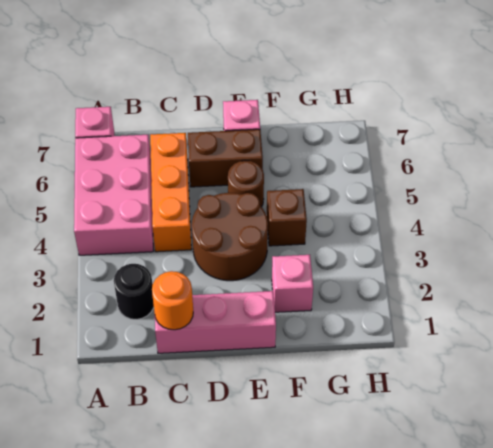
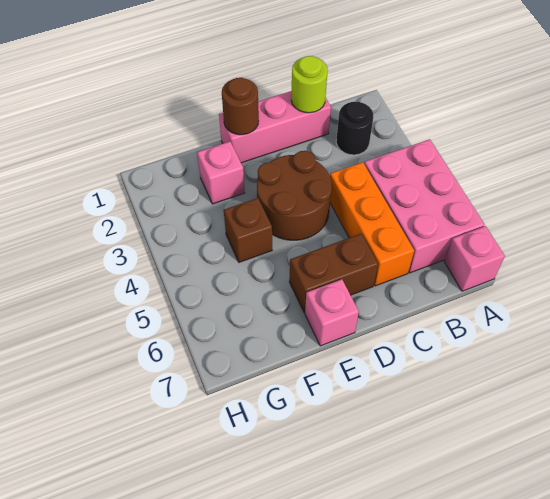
orange round brick C1 level 2 -> lime round brick C1 level 2
brown round brick E5 level 1 -> brown round brick E1 level 2

